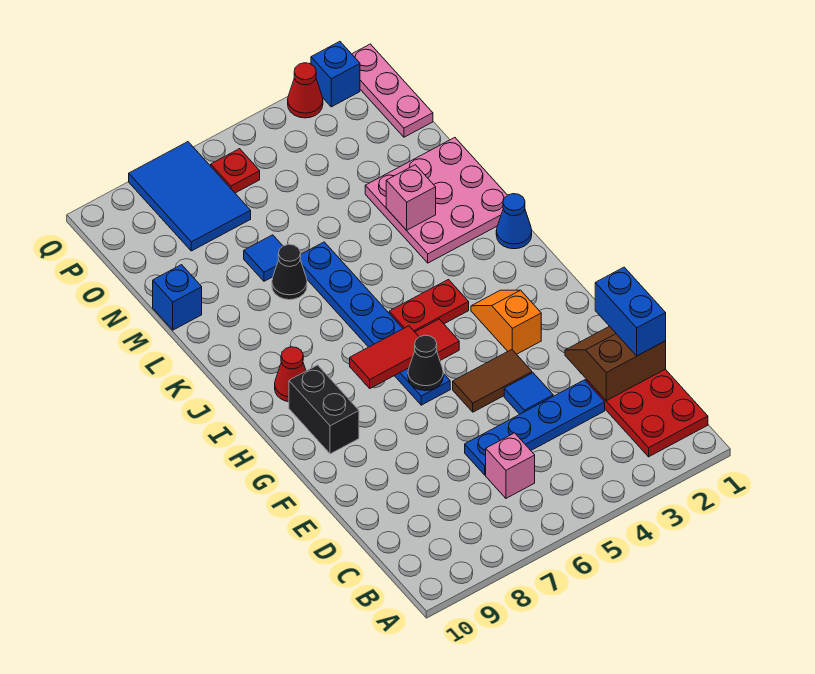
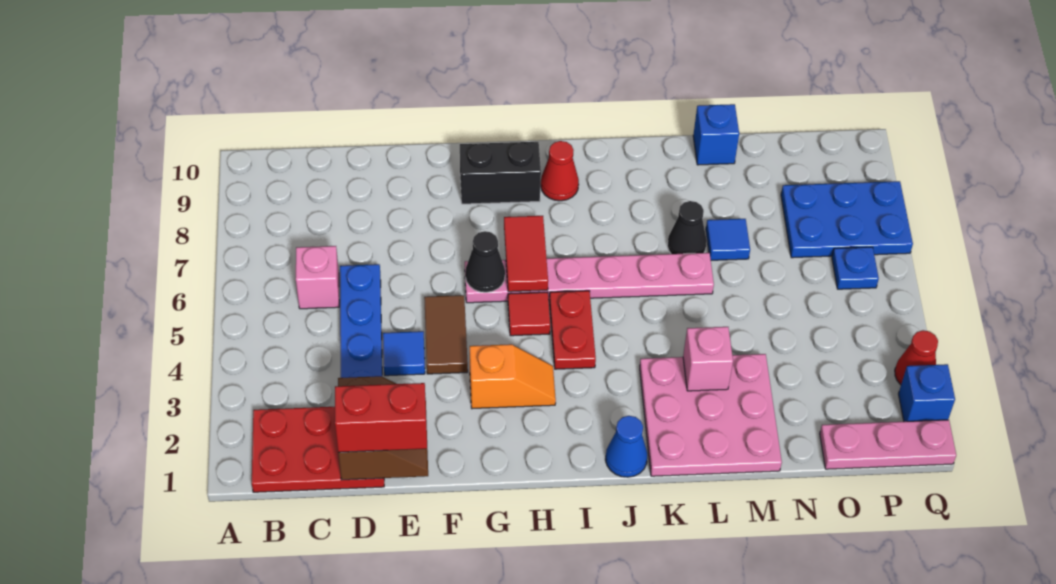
blue brick D1:E1 level 3 -> red brick D1:E1 level 3
blue plate G6:L6 level 1 -> pink plate G6:L6 level 1
blue tile O7:Q8 level 1 -> blue plate O7:Q8 level 1
red plate P6 level 1 -> blue plate P6 level 1

